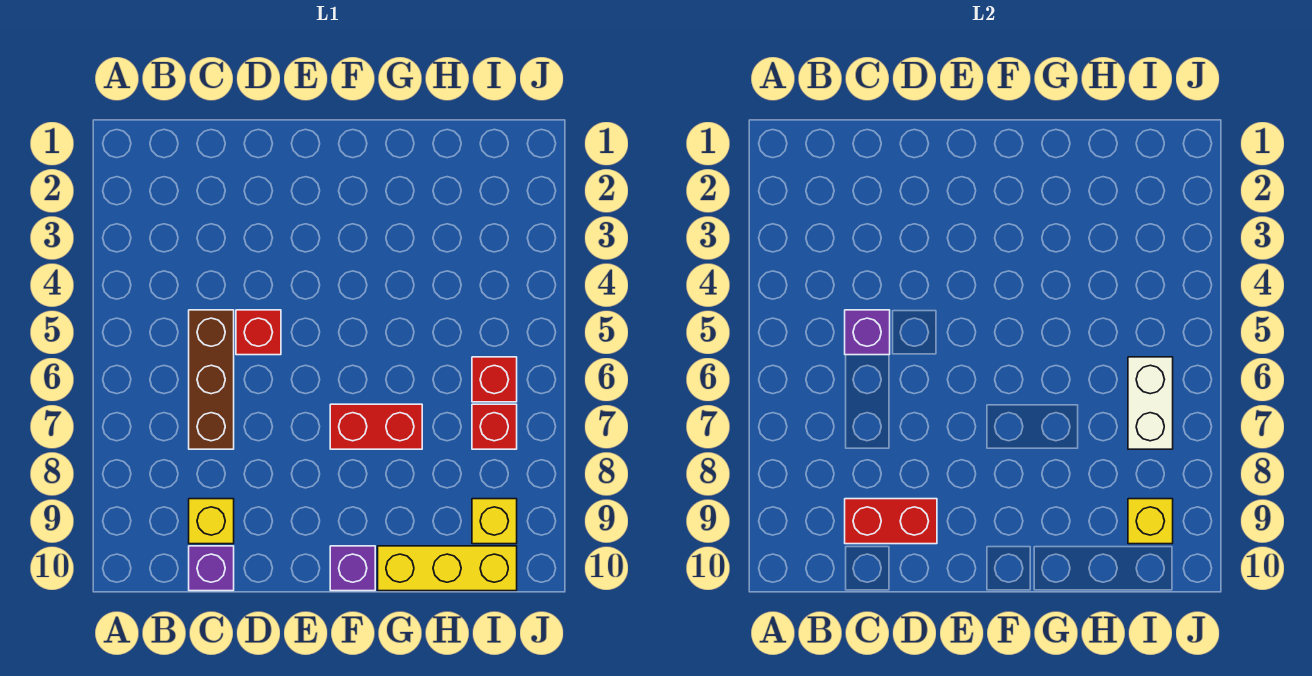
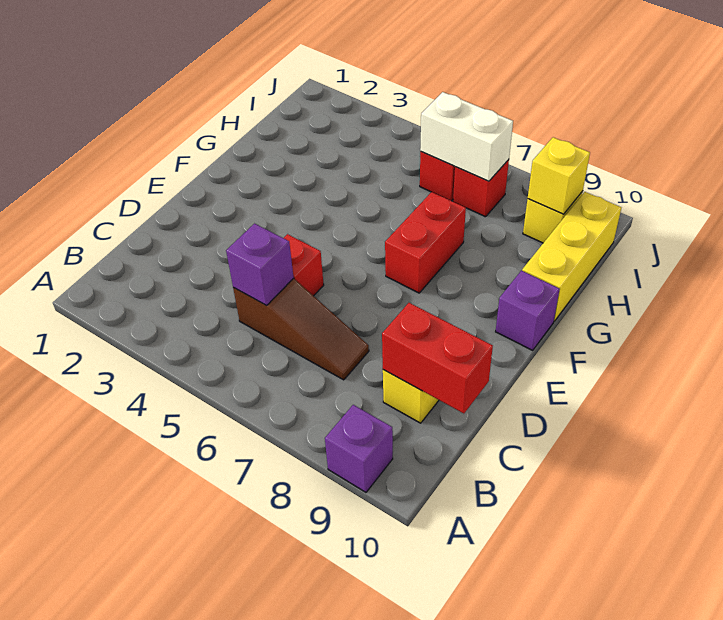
brown brick C5:C7 level 1 -> brown slope C5:C7 level 1 top 5
red brick C9:D9 level 2 -> red brick C9:C10 level 2
purple brick C10 level 1 -> purple brick A9 level 1

